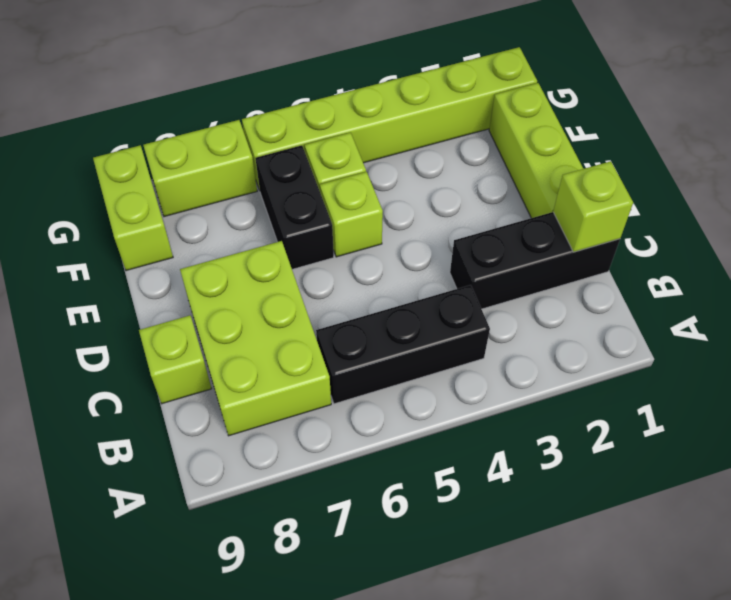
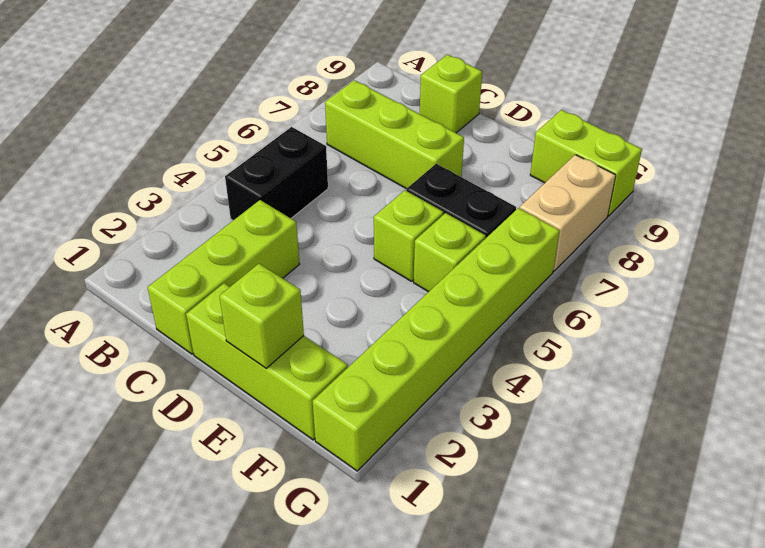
black brick B4:B6 level 1 -> black brick B4:B5 level 1
lime brick B7:D8 level 1 -> lime brick B7:D7 level 1
black brick C1:C3 level 1 -> lime brick C1:C3 level 1
lime brick C1 level 2 -> lime brick E1 level 2
lime brick G7:G8 level 1 -> tan brick G7:G8 level 1

